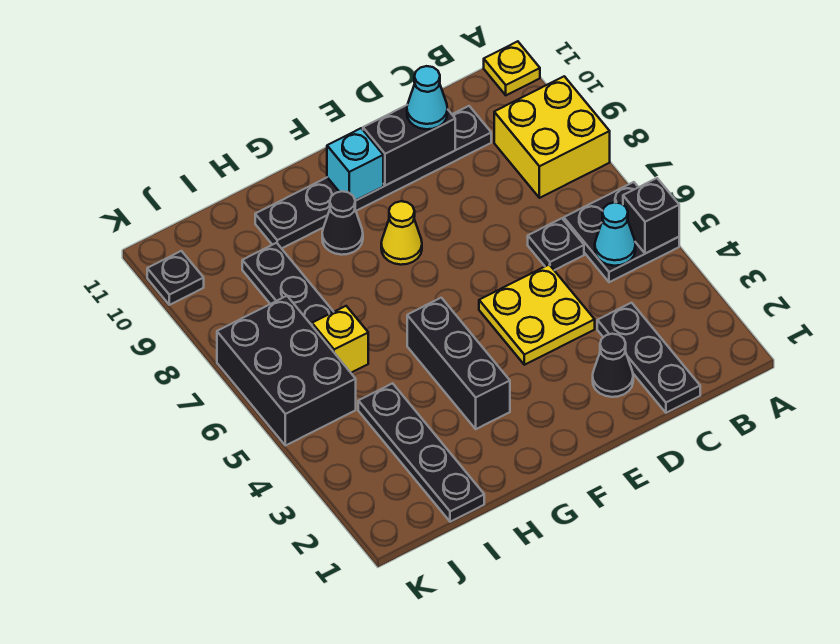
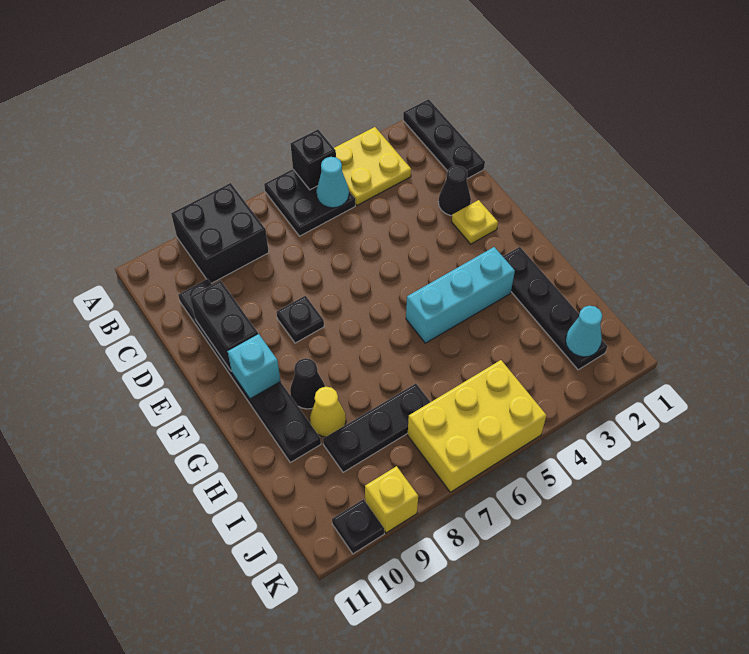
yellow brick A8:B9 level 1 -> black brick A8:B9 level 1
yellow plate A11 level 1 -> yellow plate E2 level 1
black plate C1:C3 level 1 -> black plate A1:C1 level 1
black plate C6 level 1 -> black plate E8 level 1
yellow plate D4:E5 level 1 -> yellow plate A3:B4 level 1
cyan cone D10 level 3 -> cyan cone J2 level 2
yellow cone F8 level 1 -> yellow cone H9 level 1
black brick G3:G5 level 1 -> cyan brick G3:G5 level 1
black plate I1:I4 level 1 -> black plate G2:J2 level 1
yellow brick I6 level 1 -> yellow brick K9 level 1
black brick J5:K7 level 1 -> yellow brick J5:K7 level 1

